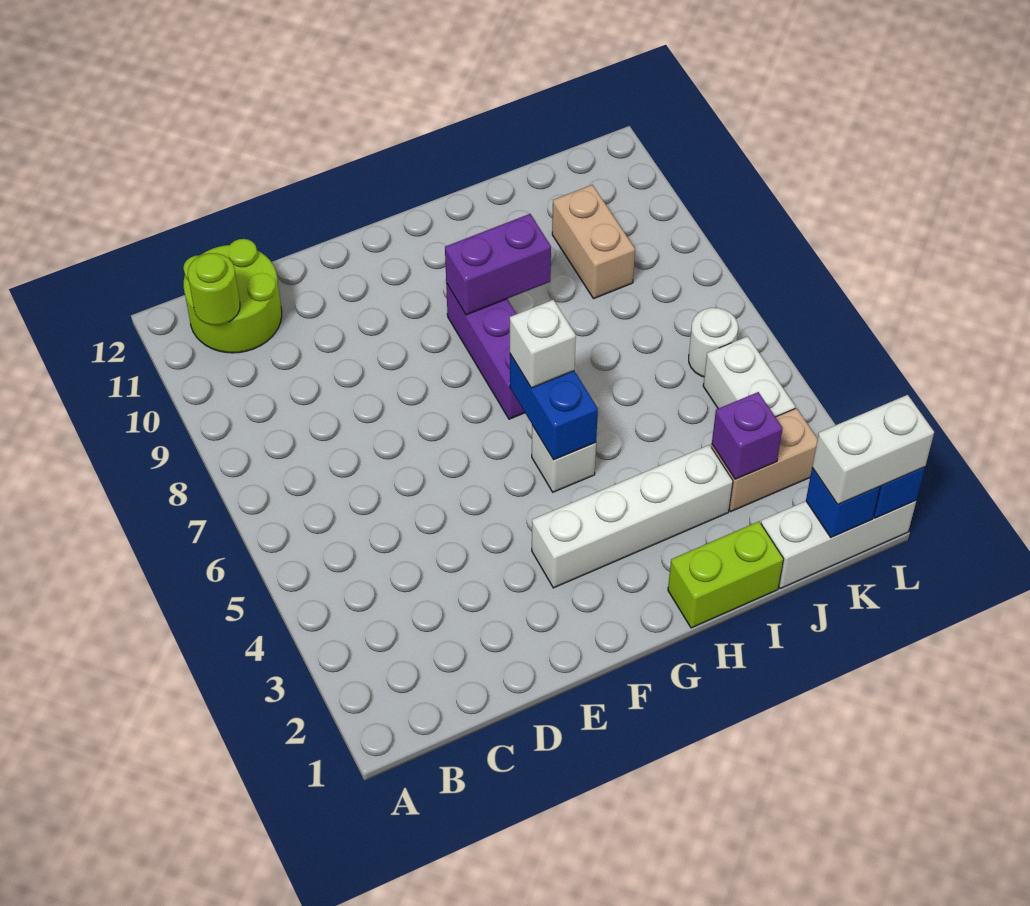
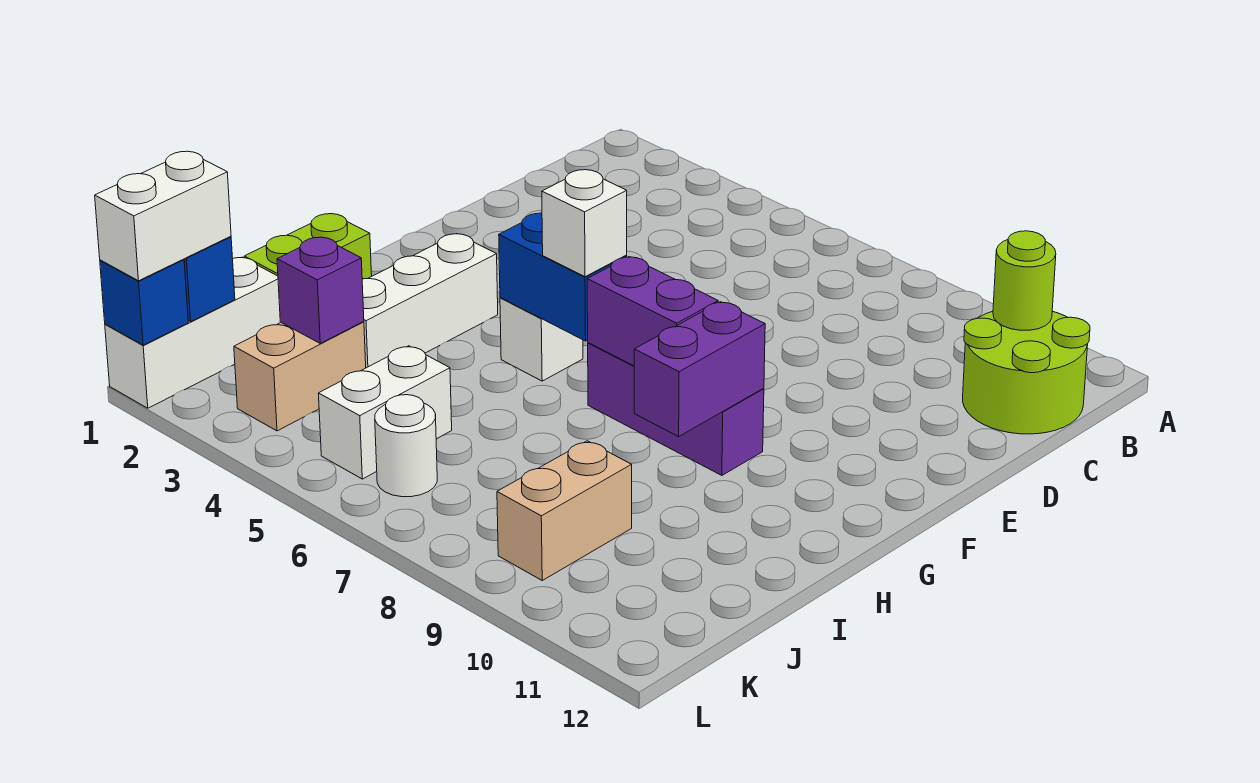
white brick F3:I3 level 1 -> white brick G3:I3 level 1
none -> purple brick G7:G8 level 2
tan brick J9:J10 level 1 -> tan brick J9:K9 level 1
white brick K4:K5 level 1 -> white brick J5:K5 level 1

